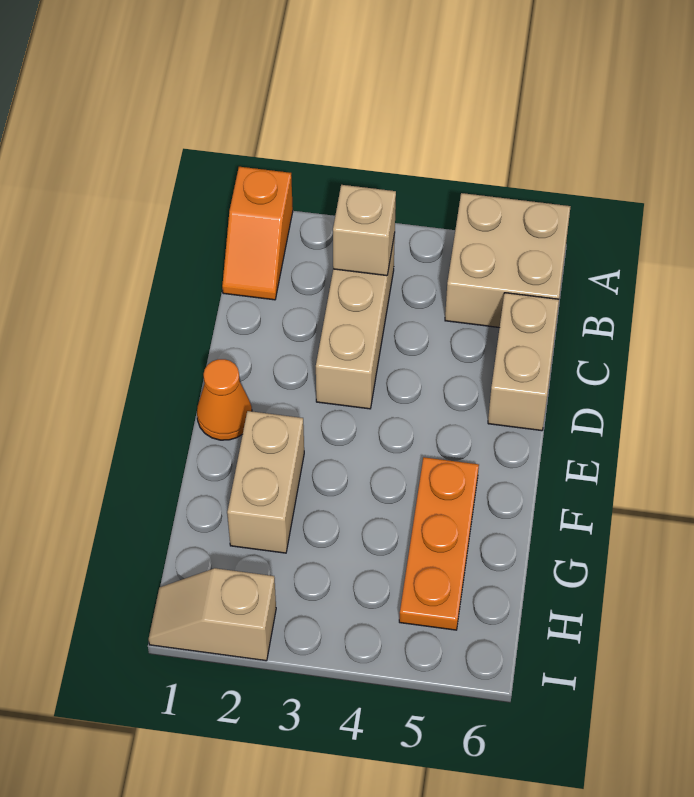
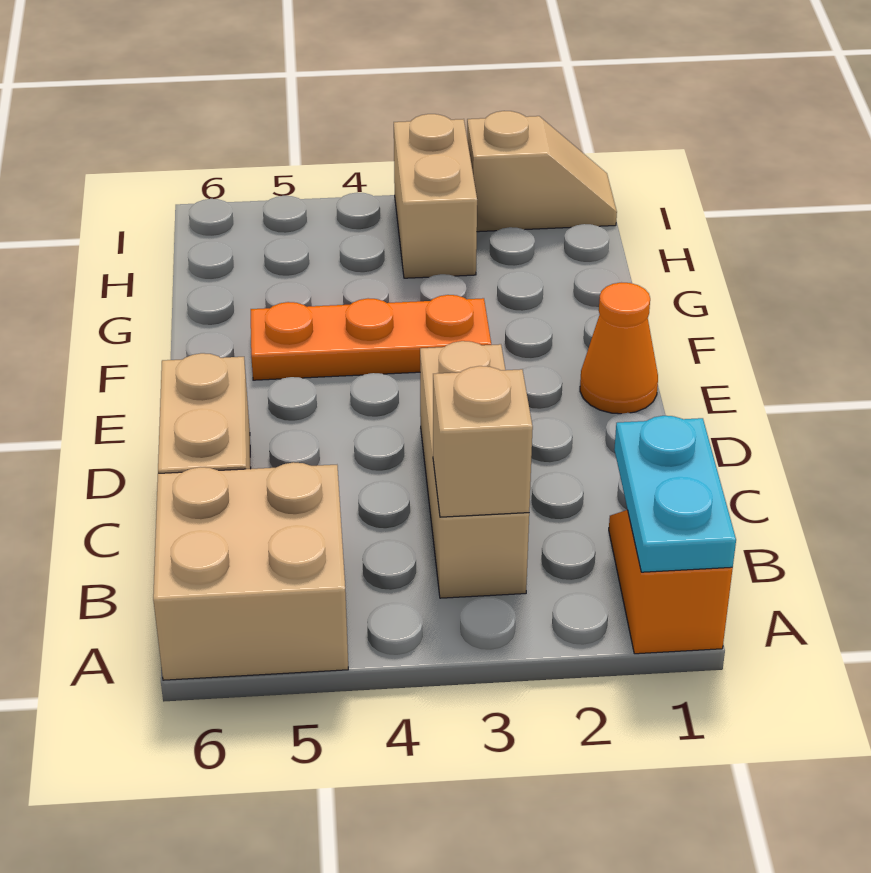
none -> cyan plate A1:B1 level 2
tan brick F2:G2 level 1 -> tan brick H3:I3 level 1
orange plate F5:H5 level 1 -> orange plate F3:F5 level 1

